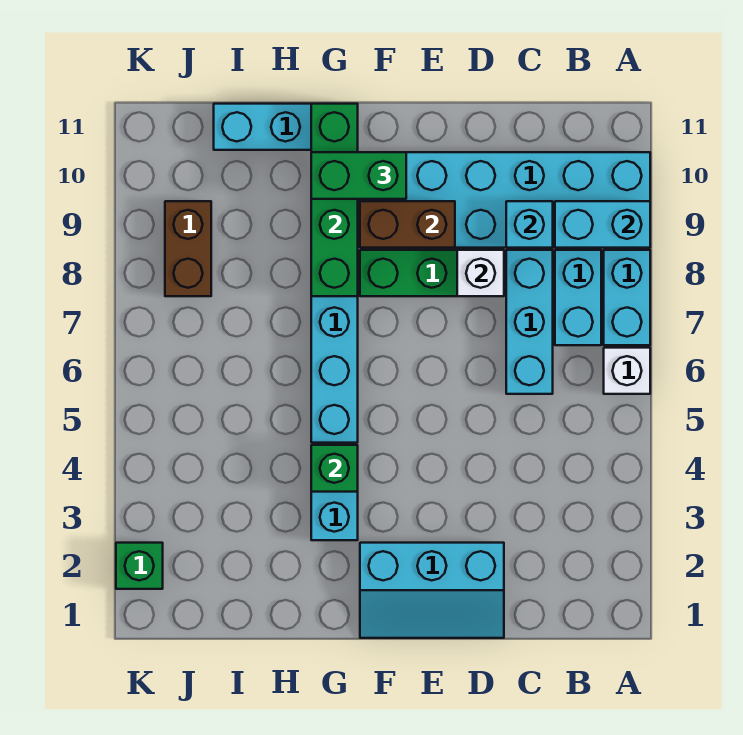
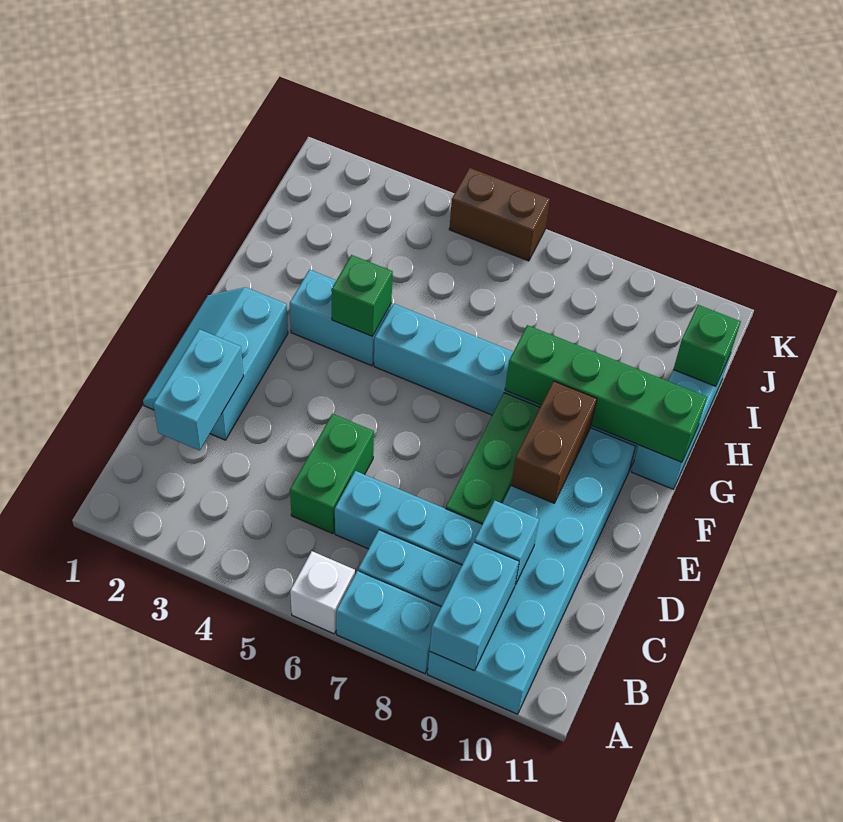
none -> cyan brick C2:D2 level 2
white brick D8 level 2 -> none
green brick F10:G10 level 3 -> green brick C5:D5 level 1
brown brick J8:J9 level 1 -> brown brick K5:K6 level 1
green brick K2 level 1 -> green brick I11 level 2

